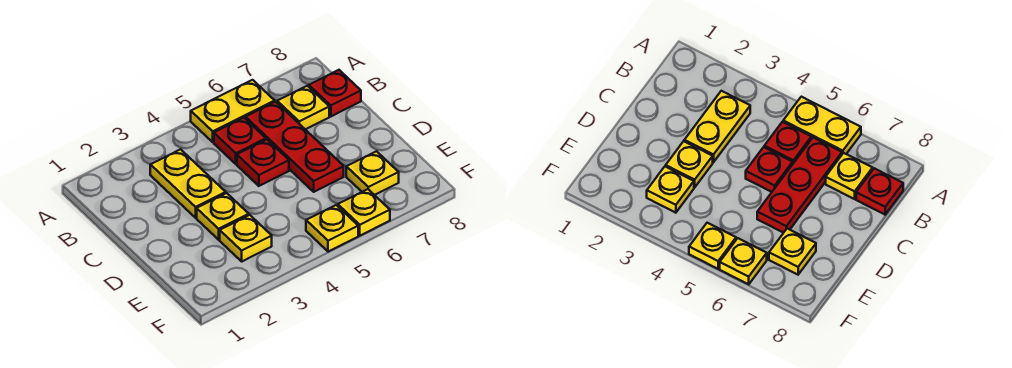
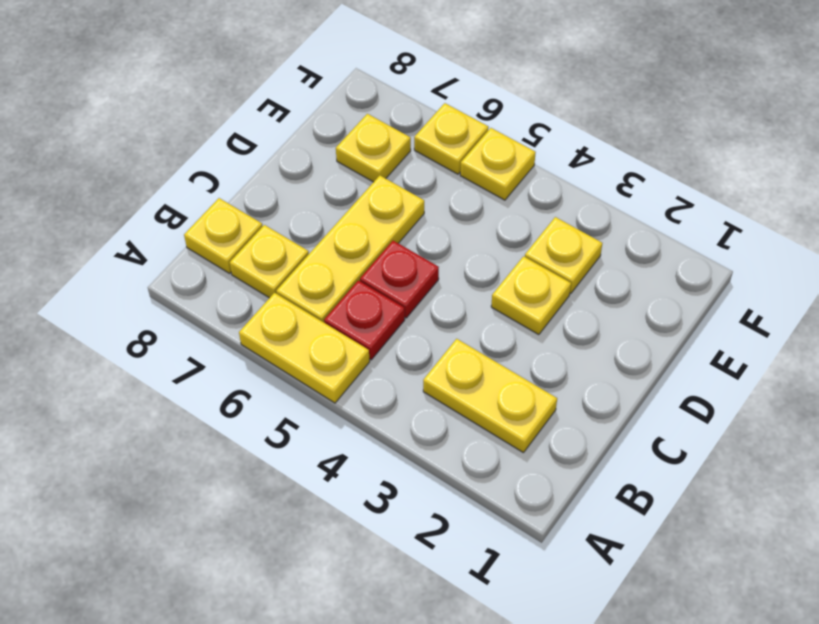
yellow plate B3:C3 level 1 -> yellow plate B2:B3 level 1
red plate B6:D6 level 1 -> yellow plate B6:D6 level 1
red plate B8 level 1 -> yellow plate B8 level 1

